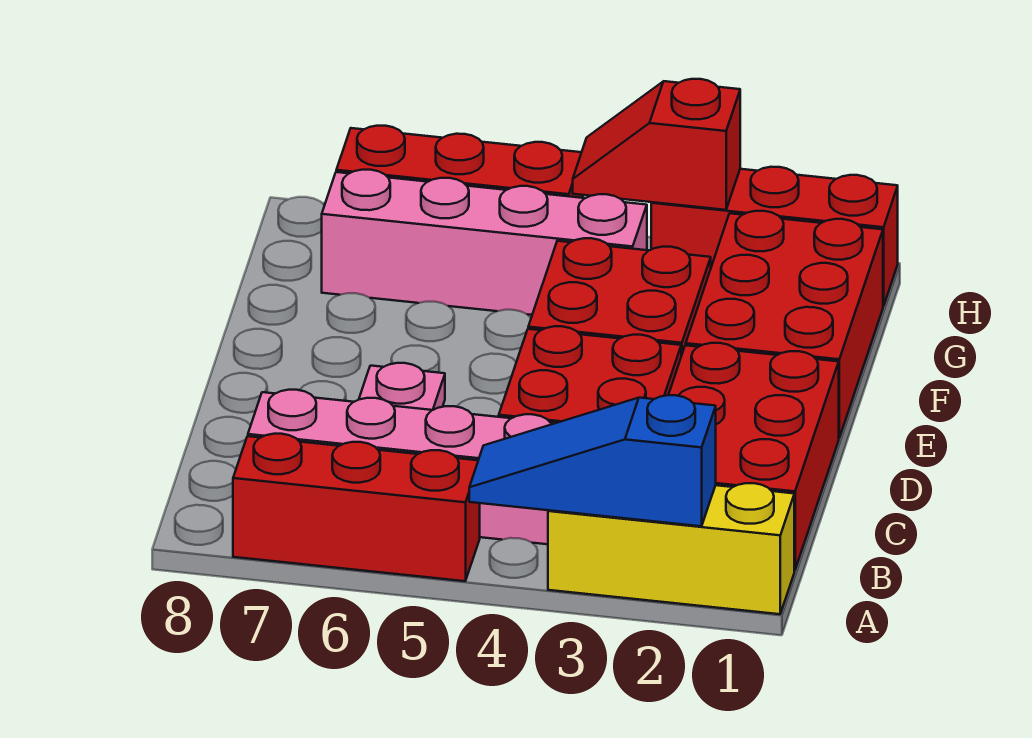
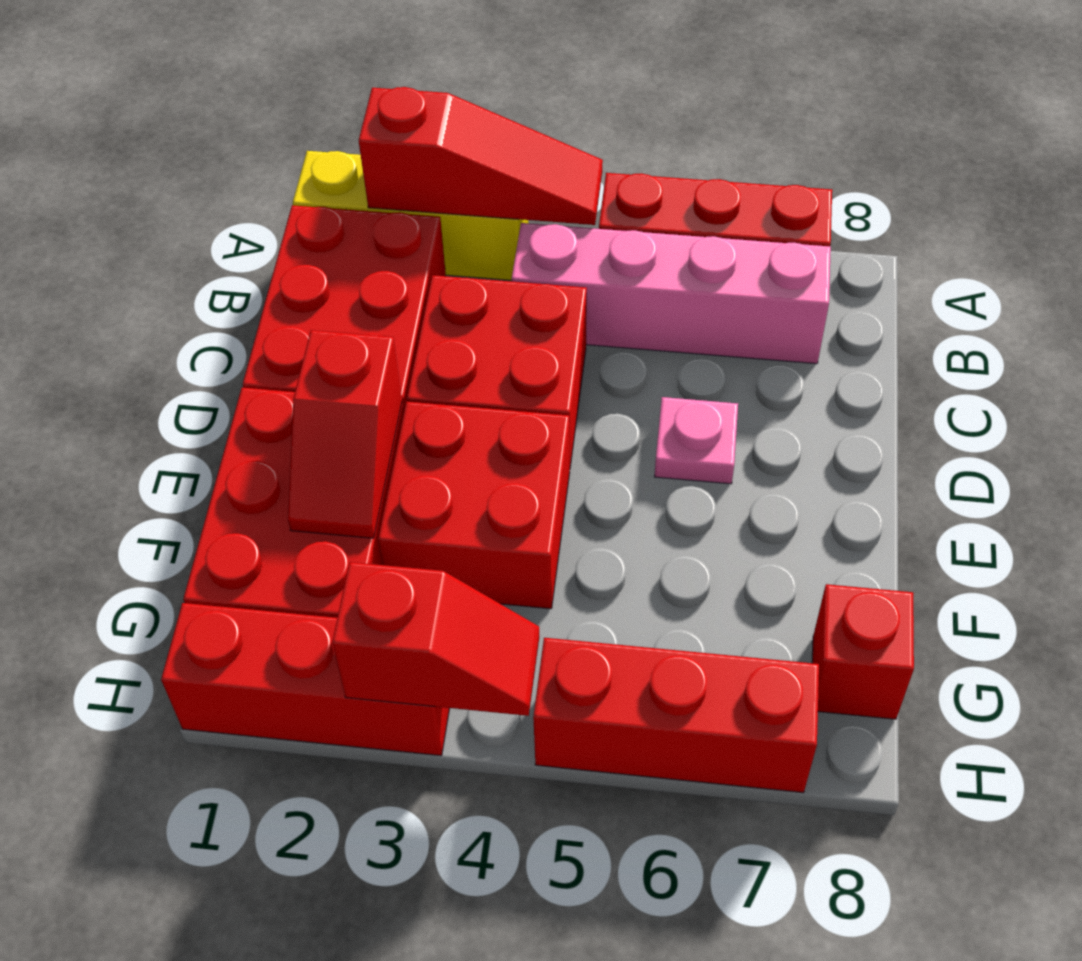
blue slope A2:A4 level 2 top 2 -> red slope A2:A4 level 2 top 2
none -> red slope E2:F2 level 2 top E
pink brick G4:G7 level 1 -> none
none -> red brick G8 level 1

